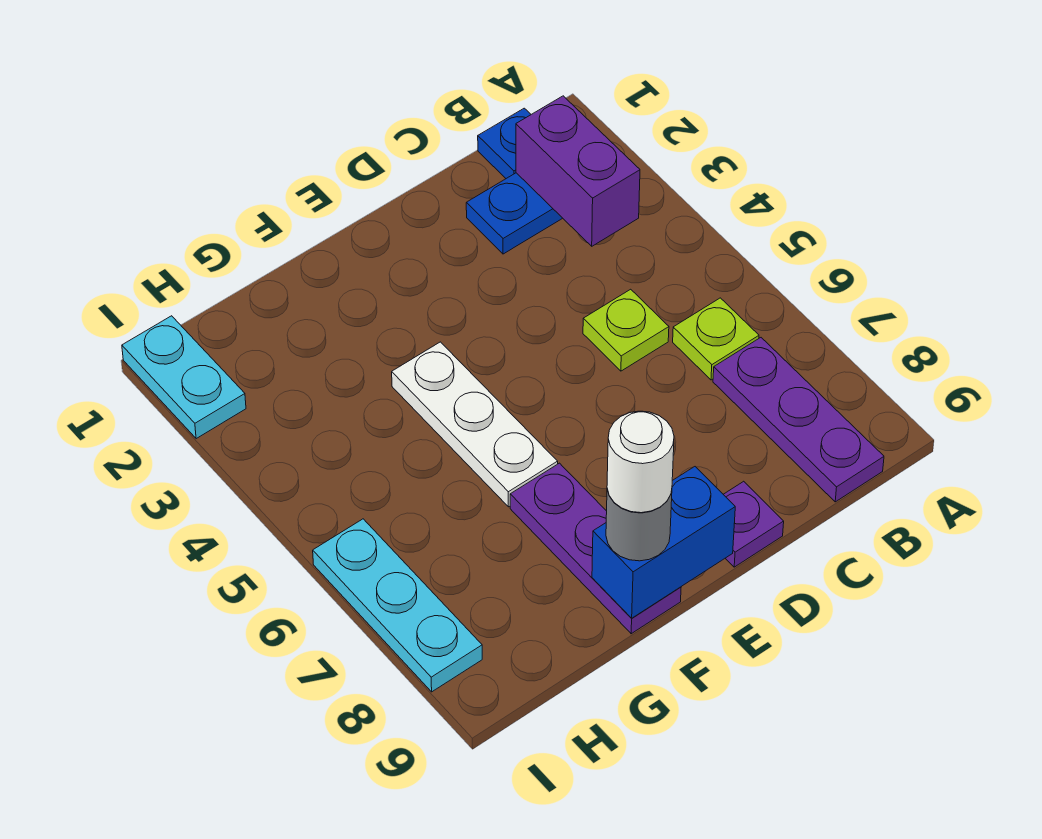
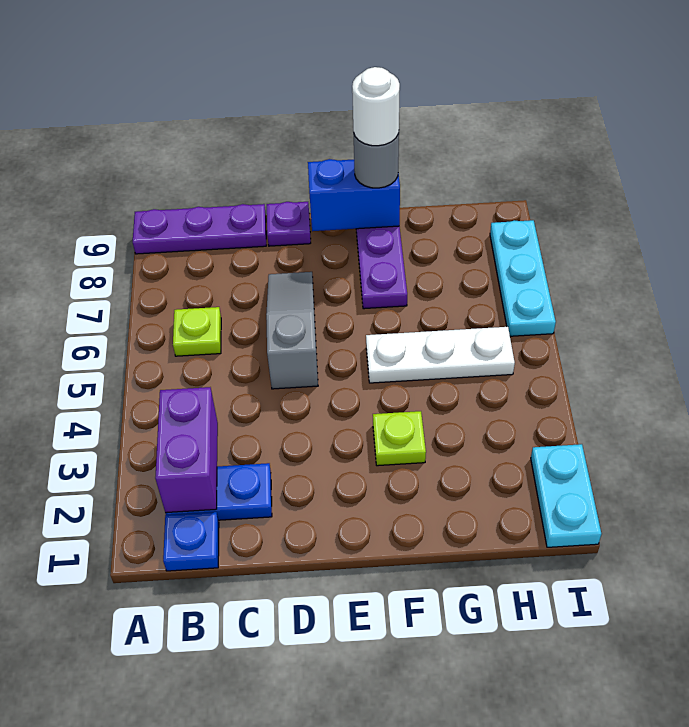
purple plate B7:B9 level 1 -> purple plate A9:C9 level 1
lime plate C5 level 1 -> lime plate F3 level 1
none -> grey slope D5:D7 level 1 top 5
white plate F4:F6 level 1 -> white plate F5:H5 level 1

